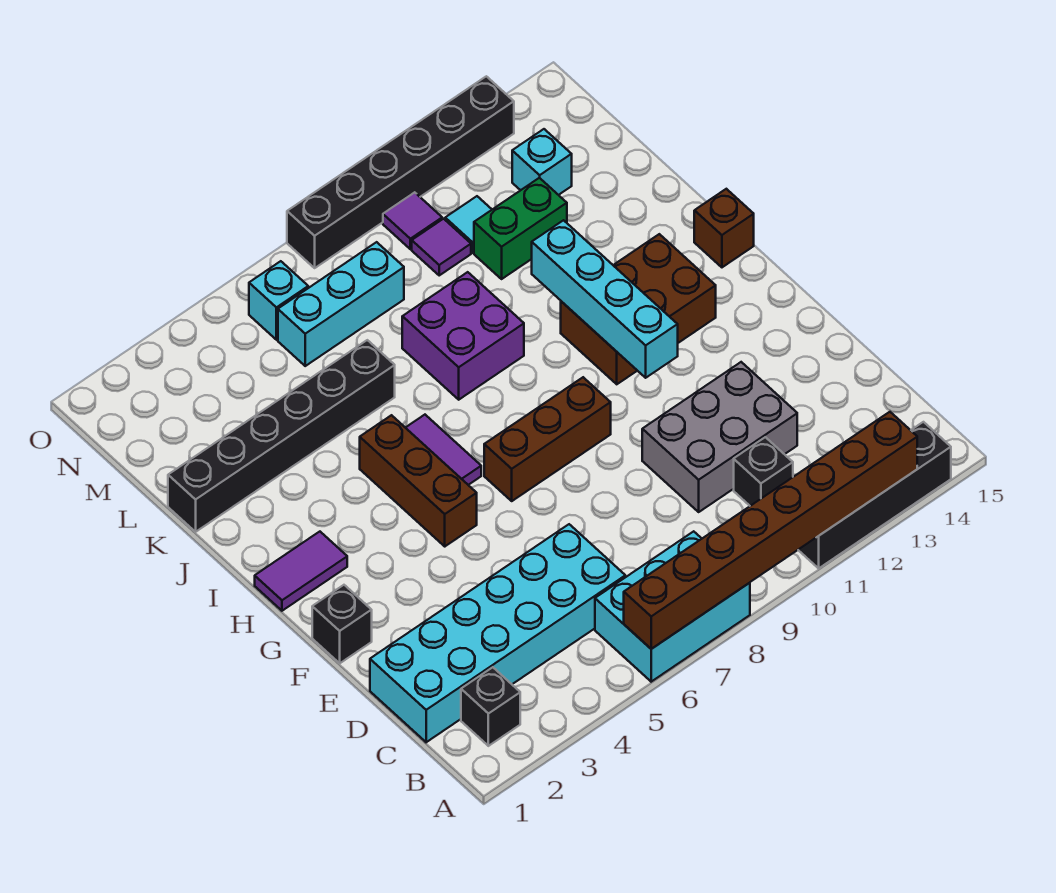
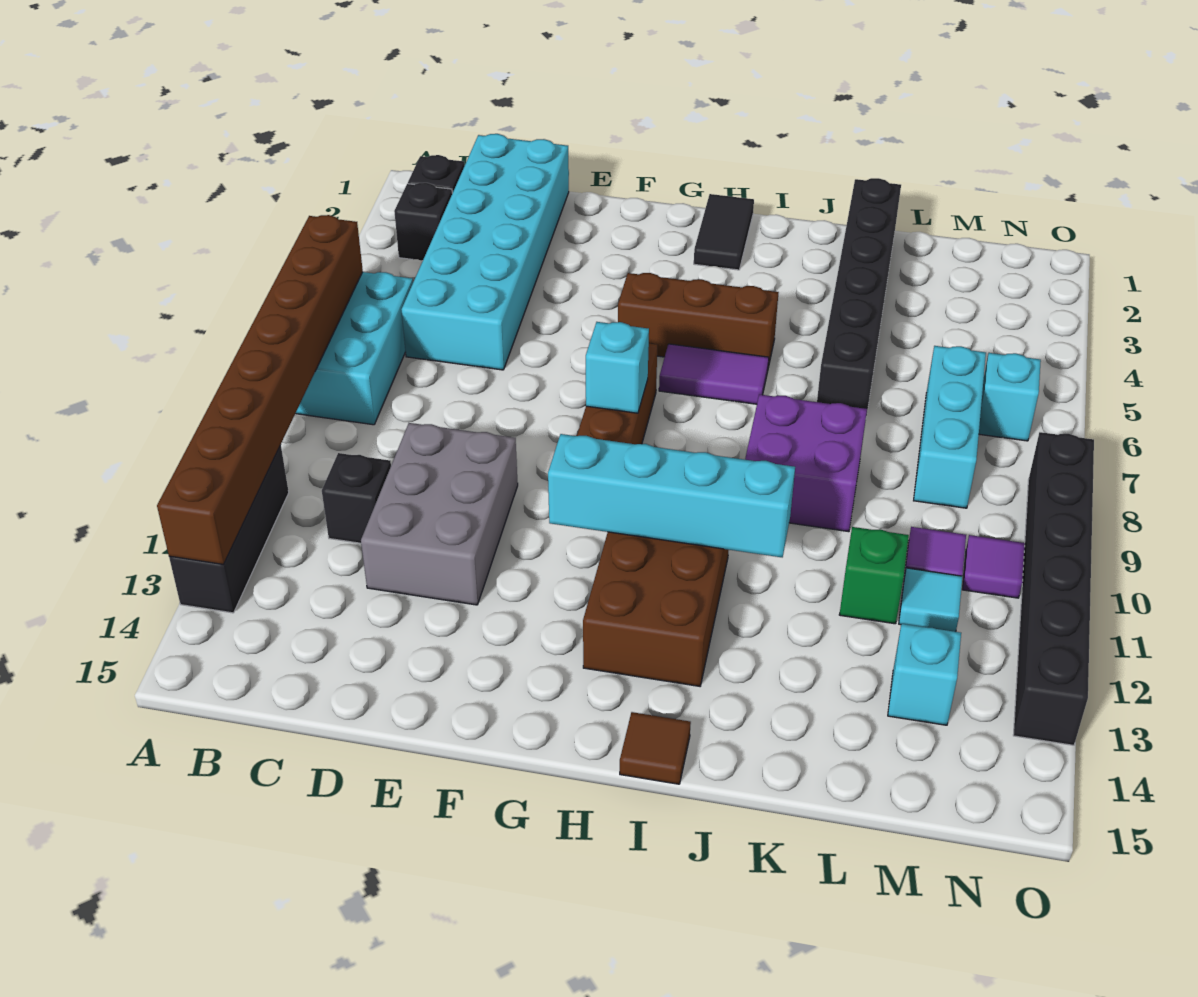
black brick A11:A14 level 1 -> black brick A11:A13 level 1
black brick F1 level 1 -> black brick B3 level 1
none -> cyan brick G8 level 2
purple tile H1:H2 level 1 -> black tile H1:H2 level 1
brown brick I15 level 1 -> brown tile I15 level 1
green brick L11:L12 level 1 -> green brick L11 level 1

